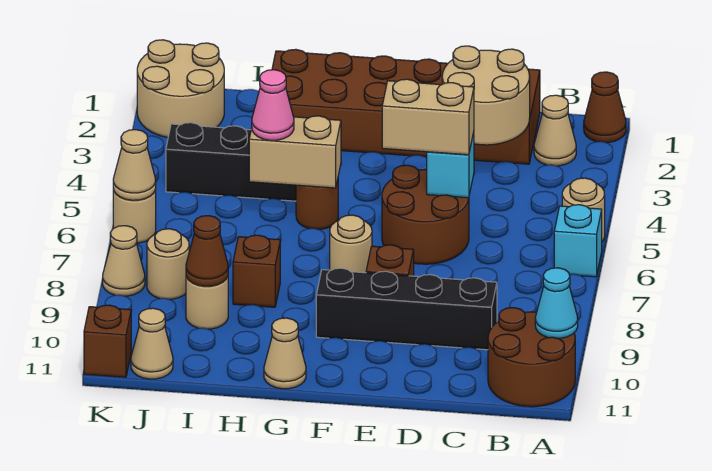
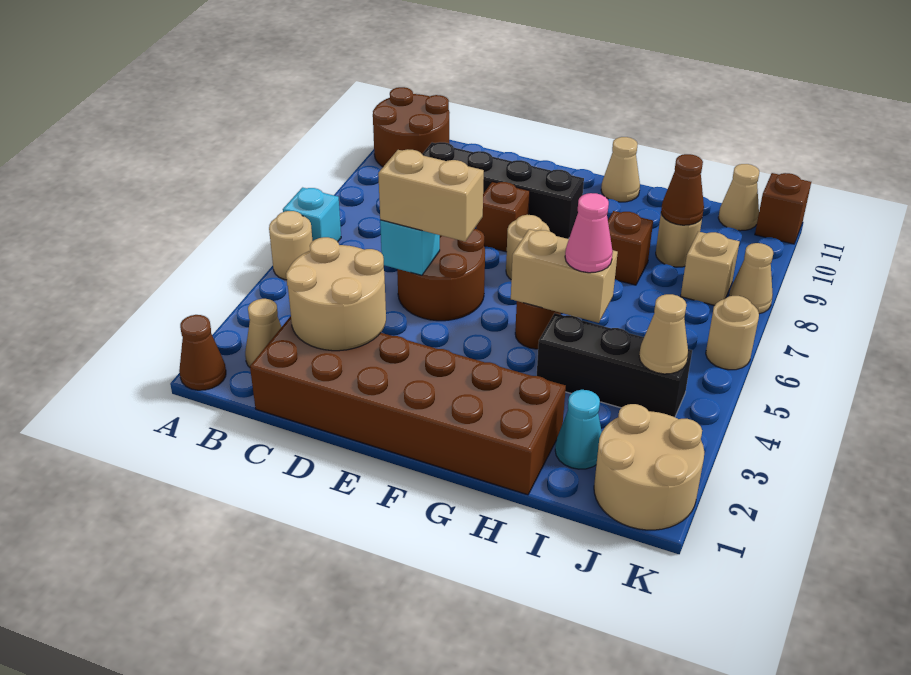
cyan cone A10 level 2 -> cyan cone I2 level 1
tan round brick J8 level 1 -> tan brick J8 level 1
tan cone K6 level 2 -> tan cone J4 level 2

